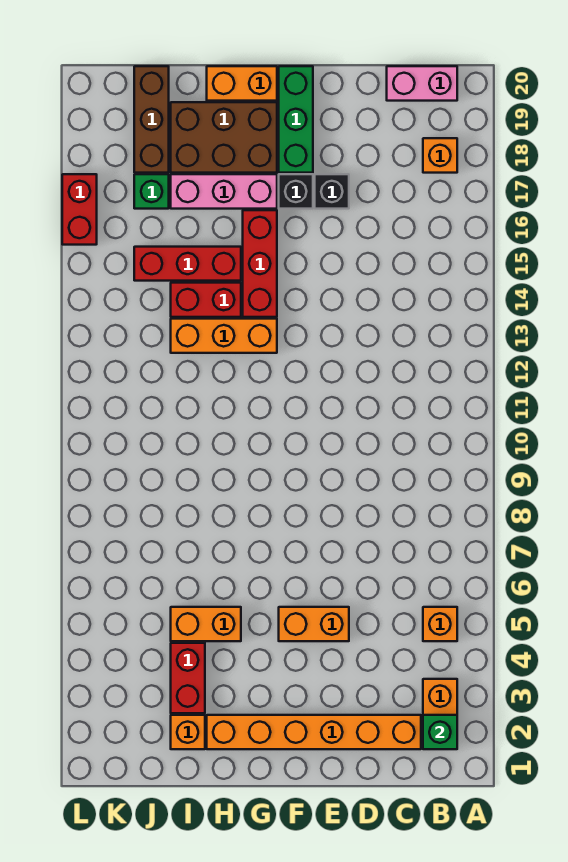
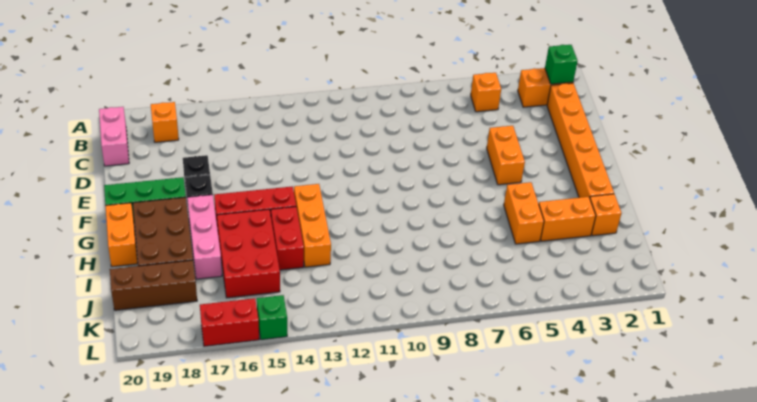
red brick H15:J15 level 1 -> red brick H15:J16 level 1
red brick I3:I4 level 1 -> orange brick I3:I4 level 1
green brick J17 level 1 -> green brick L15 level 1

